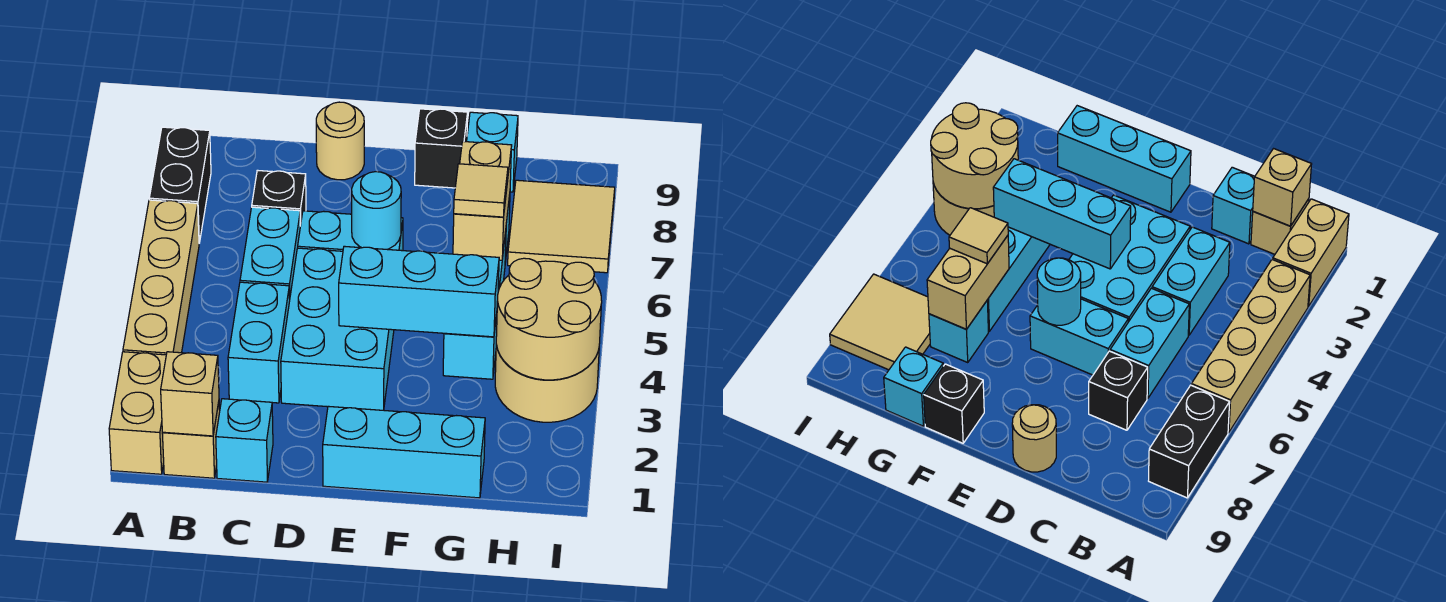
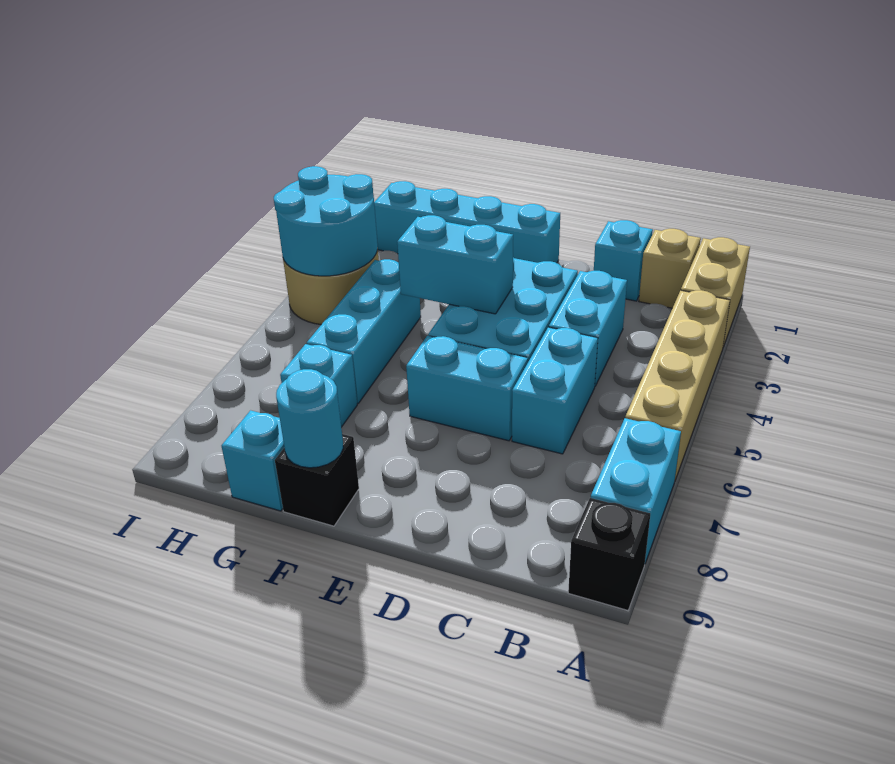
black brick A7:A8 level 1 -> cyan brick A7:A8 level 1
tan brick B1 level 2 -> none
black brick C7 level 1 -> black brick A9 level 1
tan round brick D9 level 1 -> none
cyan brick E1:G1 level 1 -> cyan brick E1:H1 level 1
cyan brick E4:G4 level 2 -> cyan brick E4:F4 level 2
cyan round brick E6 level 2 -> cyan round brick F9 level 2
tan brick G6:G7 level 2 -> none
tan tile G6 level 3 -> none
tan round brick H3:I4 level 2 -> cyan round brick H3:I4 level 2
tan tile H7:I8 level 1 -> none

